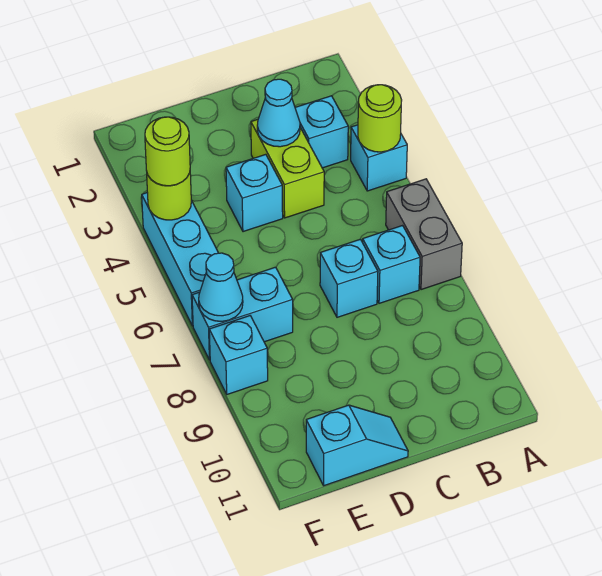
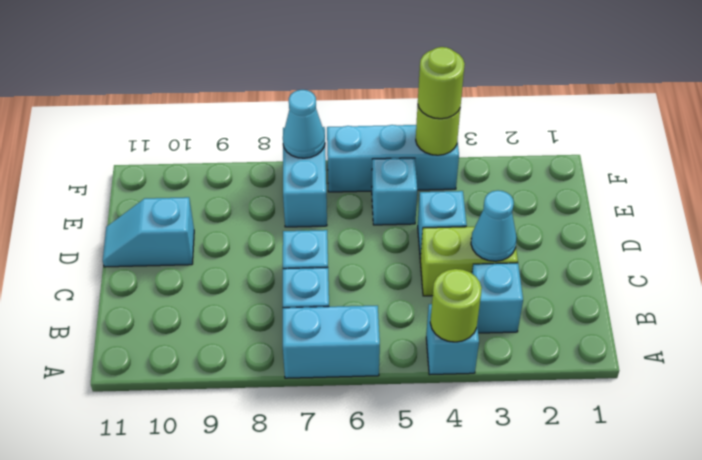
grey brick A6:A7 level 1 -> cyan brick A6:A7 level 1
cyan slope D11:E11 level 1 top E -> cyan slope D10:D11 level 1 top 10
cyan brick F8 level 1 -> cyan brick E5 level 1

